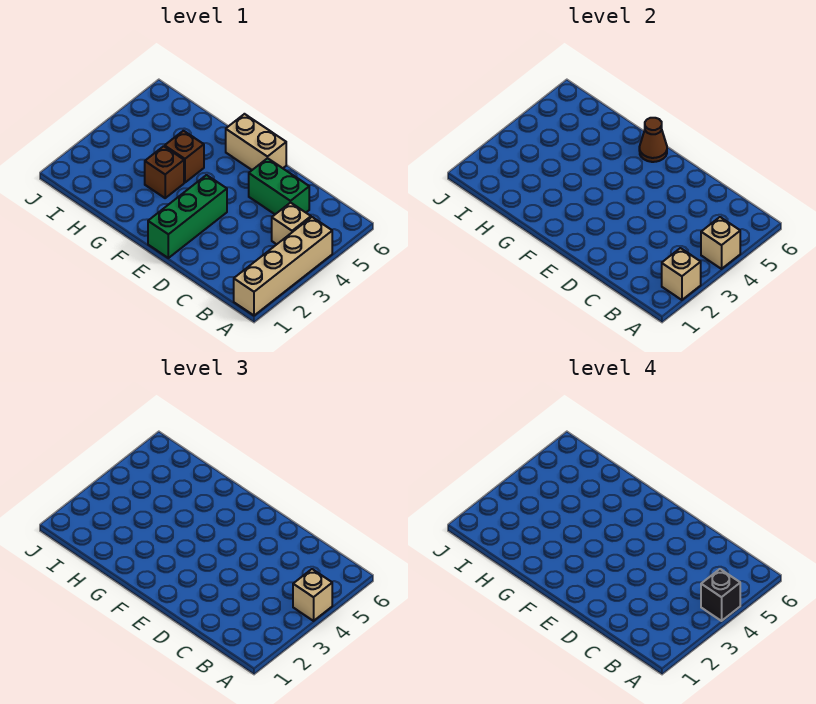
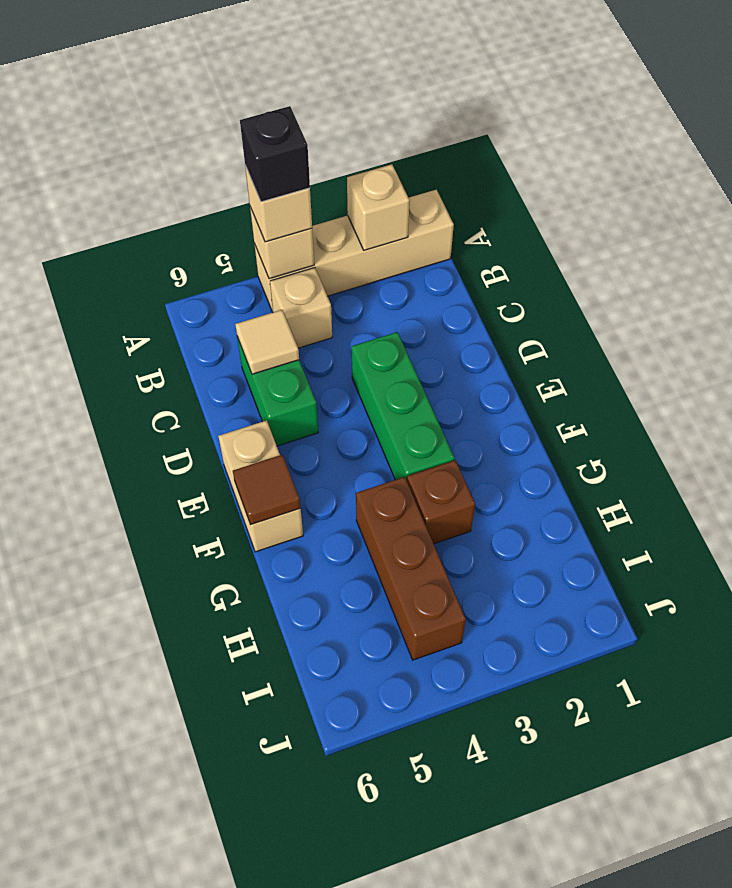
none -> tan tile C5 level 2
green brick E1:E3 level 1 -> green brick D3:F3 level 1
brown cone F6 level 2 -> brown tile F6 level 2
brown brick G4 level 1 -> brown brick G4:I4 level 1

